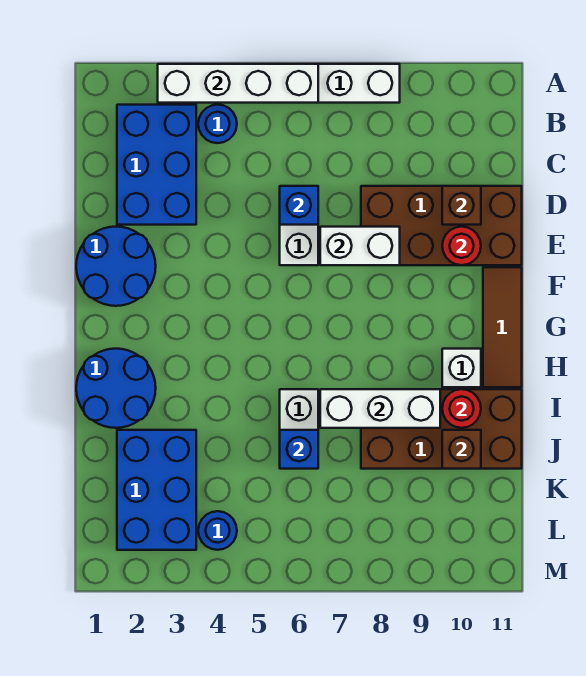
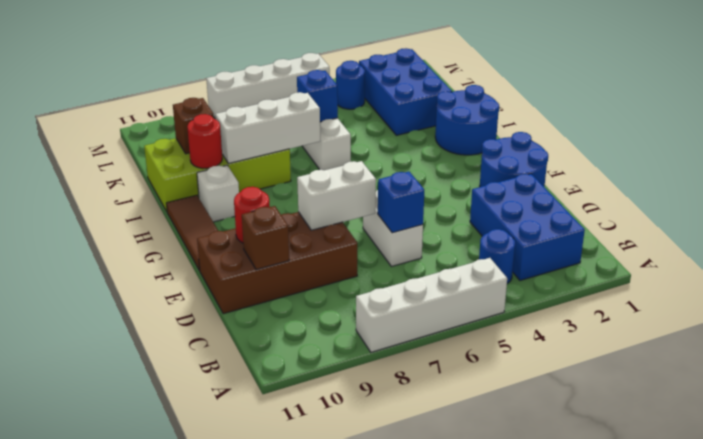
white brick A3:A6 level 2 -> white brick M5:M8 level 1
brown brick I8:J11 level 1 -> lime brick I8:J11 level 1

